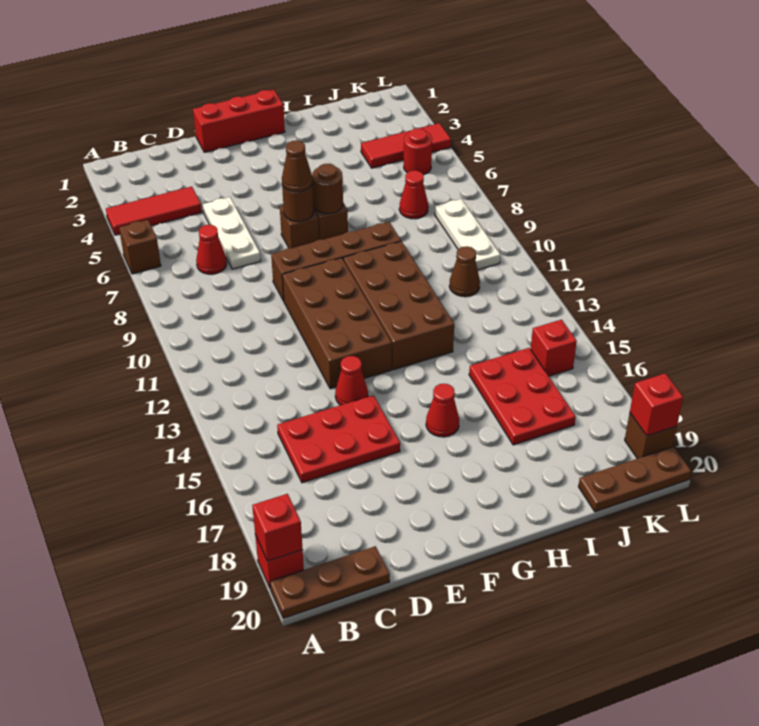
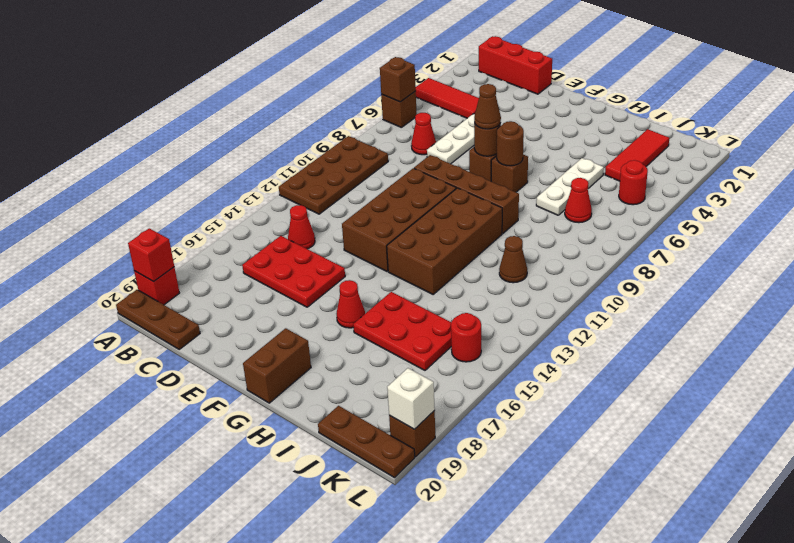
none -> brown brick A6 level 2
none -> brown plate A9:B12 level 1
red brick E1:G1 level 1 -> red brick B1:D1 level 1
red cone E14 level 1 -> red cone C14 level 1
none -> brown brick G19:G20 level 1
red plate I15:J17 level 1 -> red plate H15:J16 level 1
red tile J4:L4 level 1 -> red tile J2:J4 level 1
white plate K8:K10 level 1 -> white plate I5:I7 level 1
red brick K15 level 1 -> red round brick K15 level 1
red brick L19 level 2 -> white brick L19 level 2

